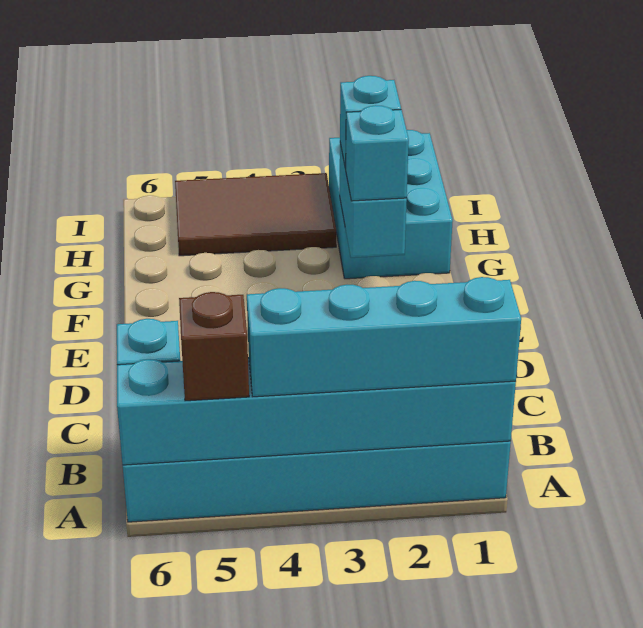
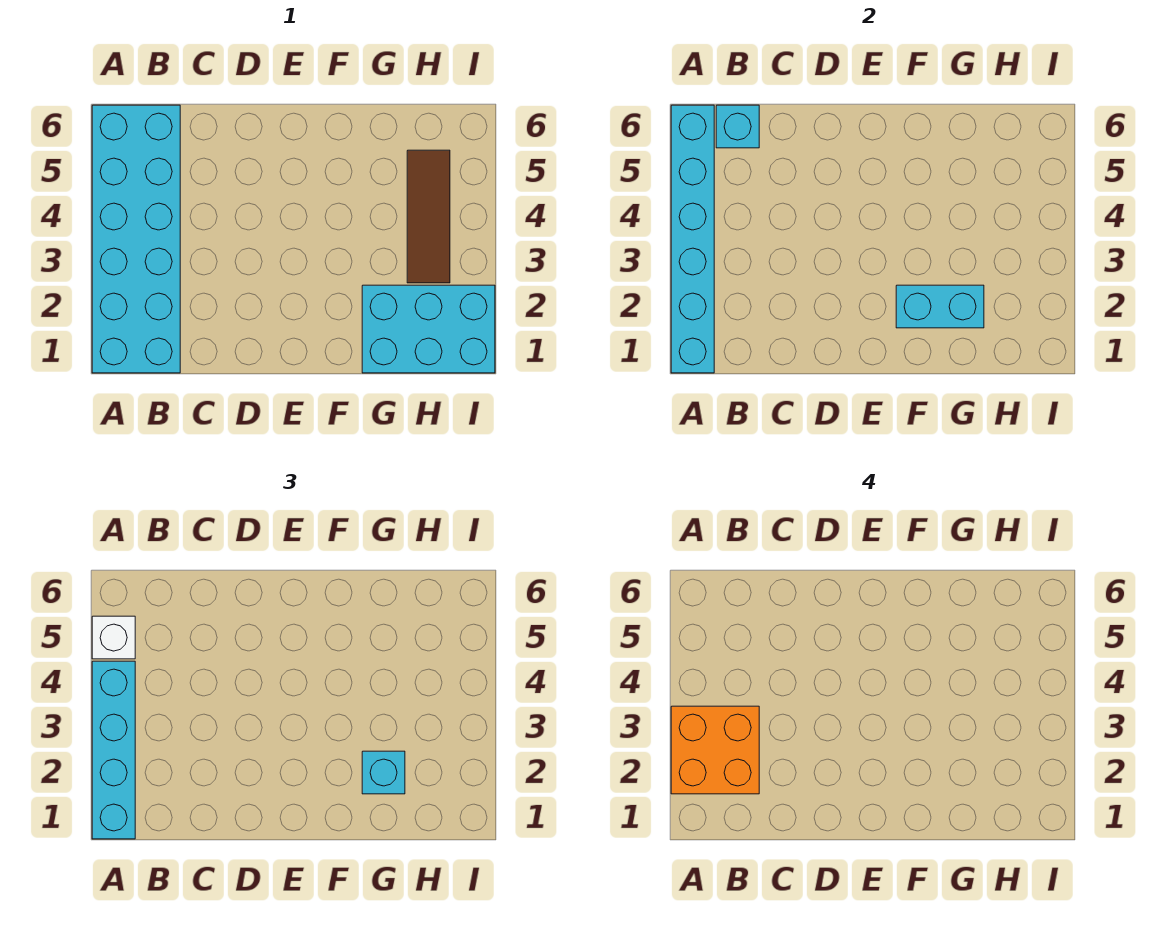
none -> orange brick A2:B3 level 4
brown brick A5 level 3 -> white brick A5 level 3
cyan brick F2 level 3 -> none
brown tile H3:I5 level 1 -> brown tile H3:H5 level 1

